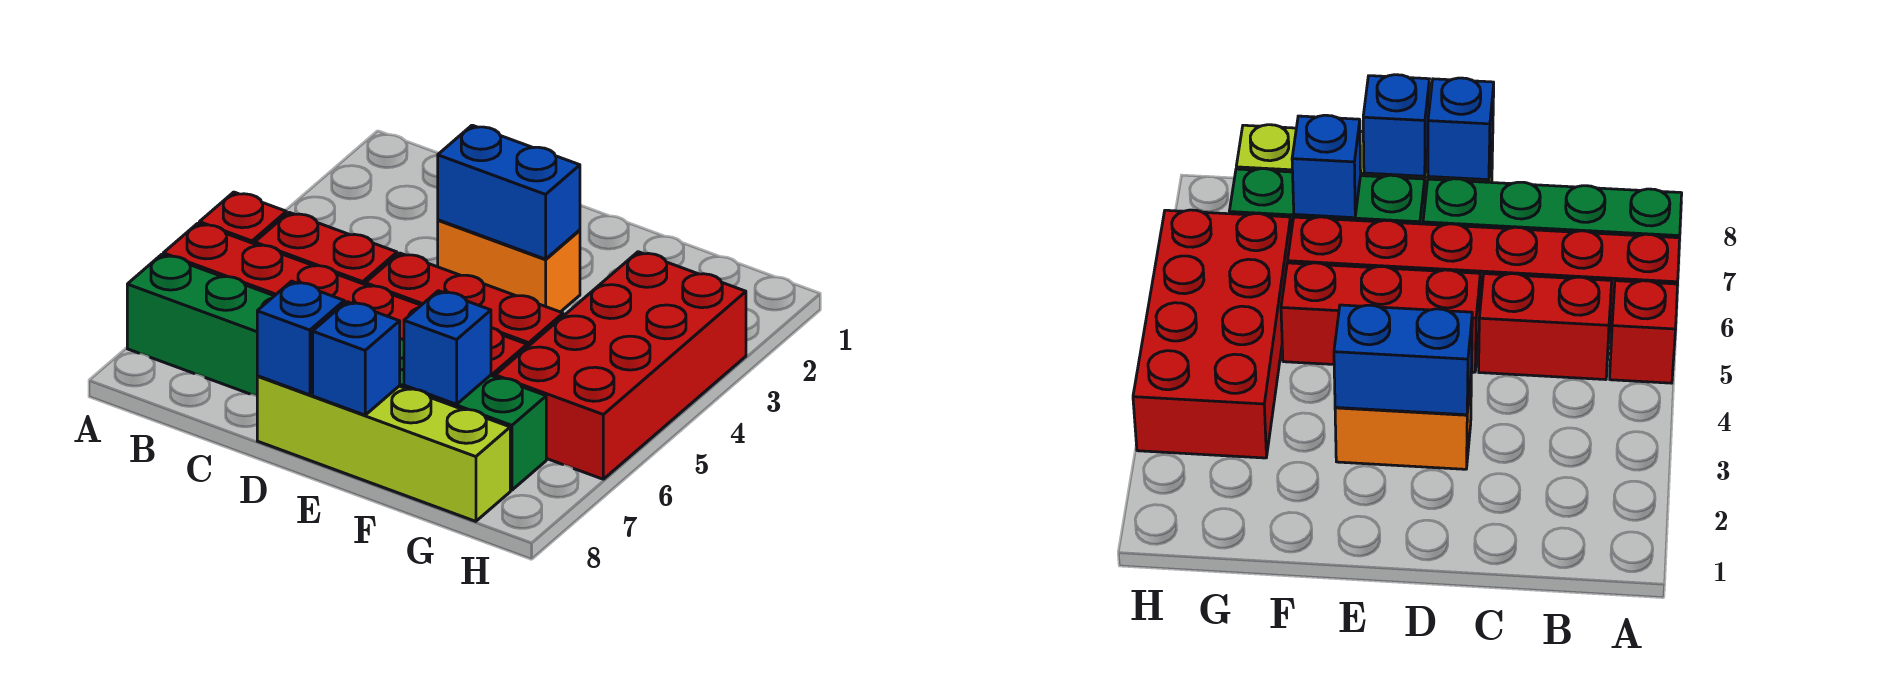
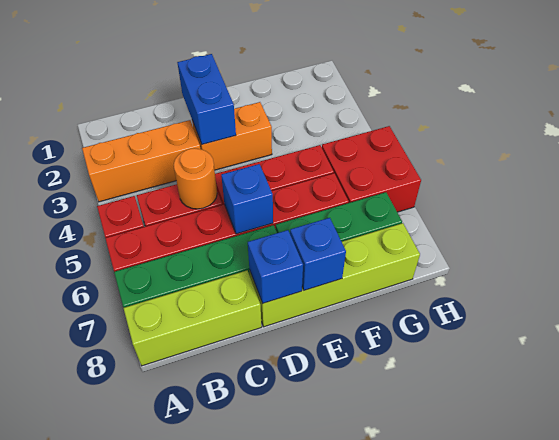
none -> orange brick A3:C3 level 1
none -> lime brick A8:C8 level 1
none -> orange round brick C5 level 2
blue brick D3:E3 level 2 -> blue brick D2:D3 level 2
blue brick F7 level 2 -> blue brick D6 level 2
red brick G3:H6 level 1 -> red brick G5:H6 level 1

